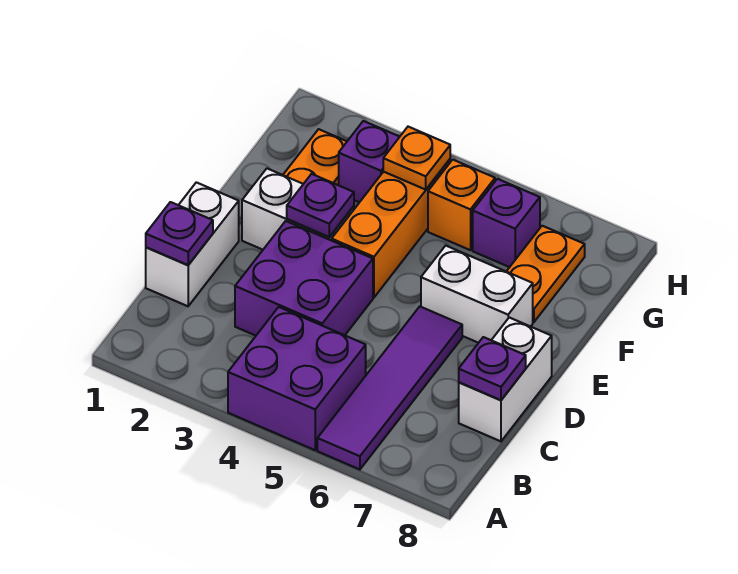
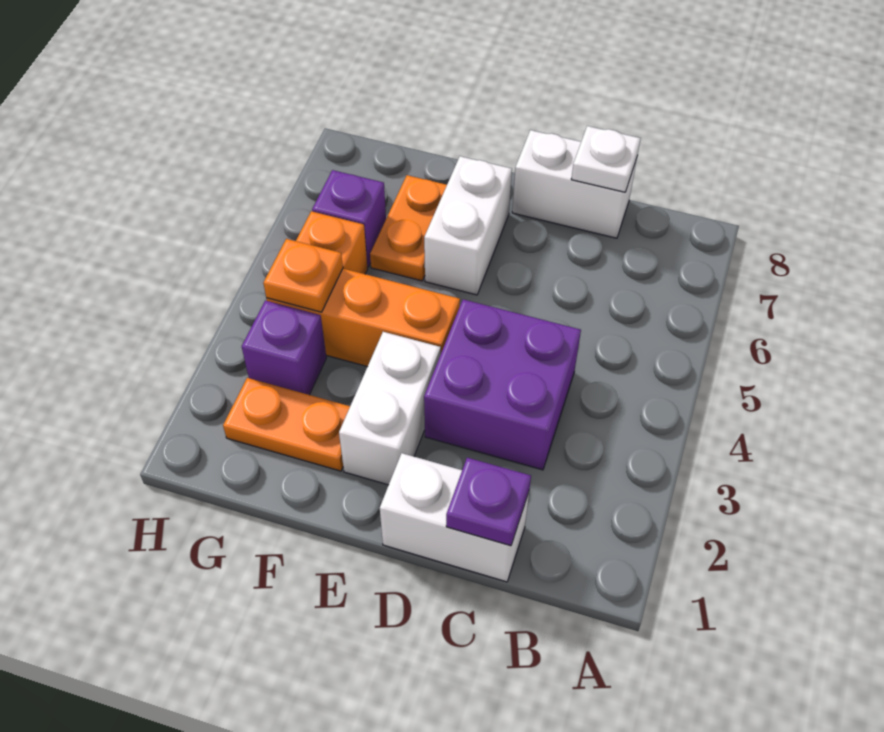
purple brick A4:B5 level 1 -> none
purple tile A6:D6 level 1 -> none
purple plate C8 level 2 -> white plate C8 level 2
purple plate E3 level 2 -> none
orange plate F7:G7 level 1 -> orange plate F6:F7 level 1

